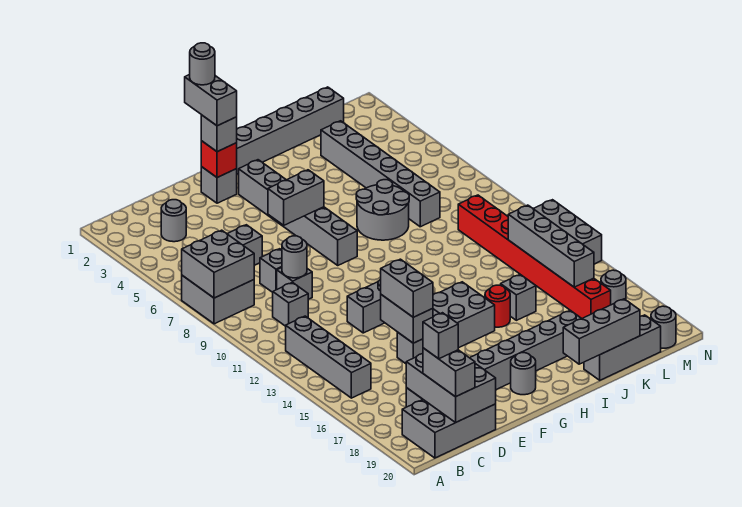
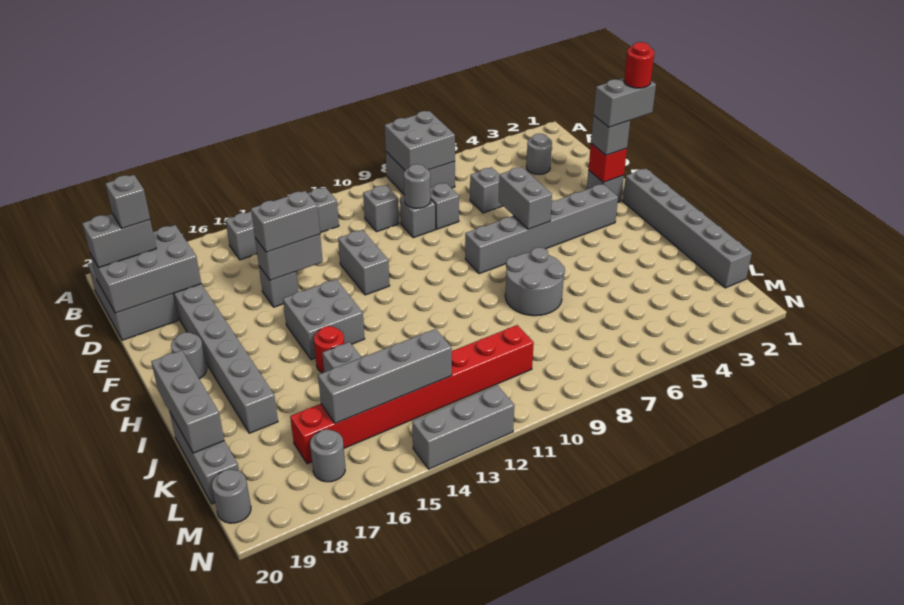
grey round brick F1 level 5 -> red round brick F1 level 5
grey brick K3:K8 level 1 -> none

